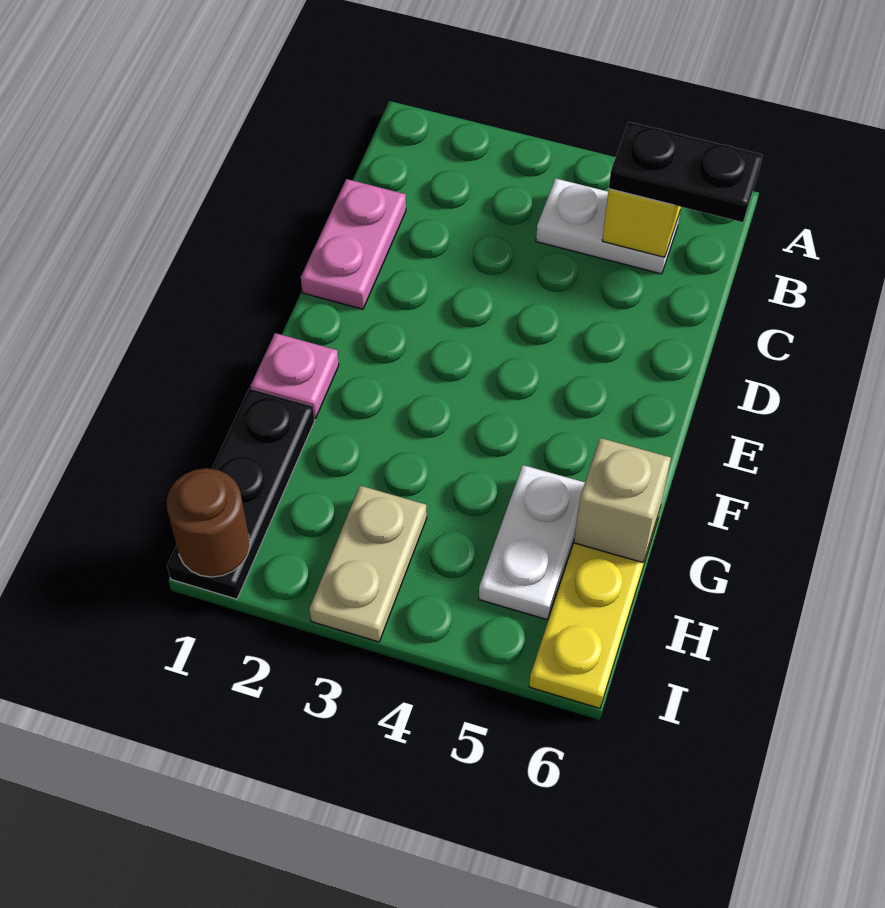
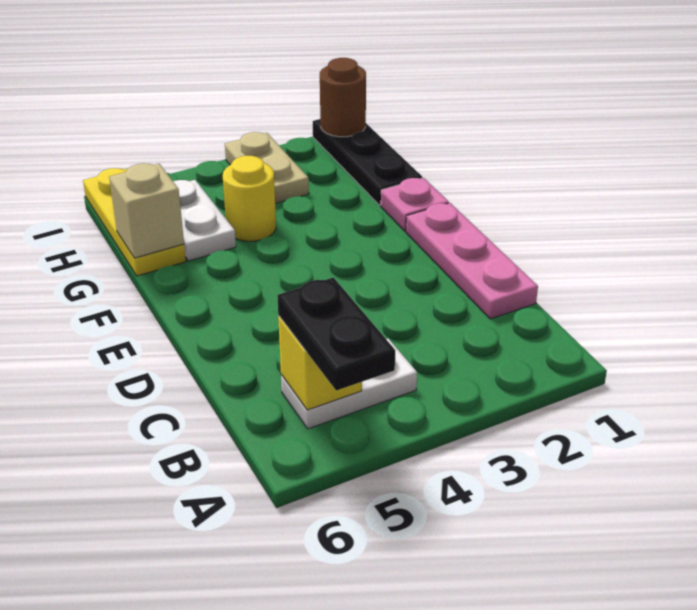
black plate B5:B6 level 3 -> black plate A5:B5 level 3
pink plate C1:D1 level 1 -> pink plate C1:E1 level 1
none -> yellow round brick G4 level 1

